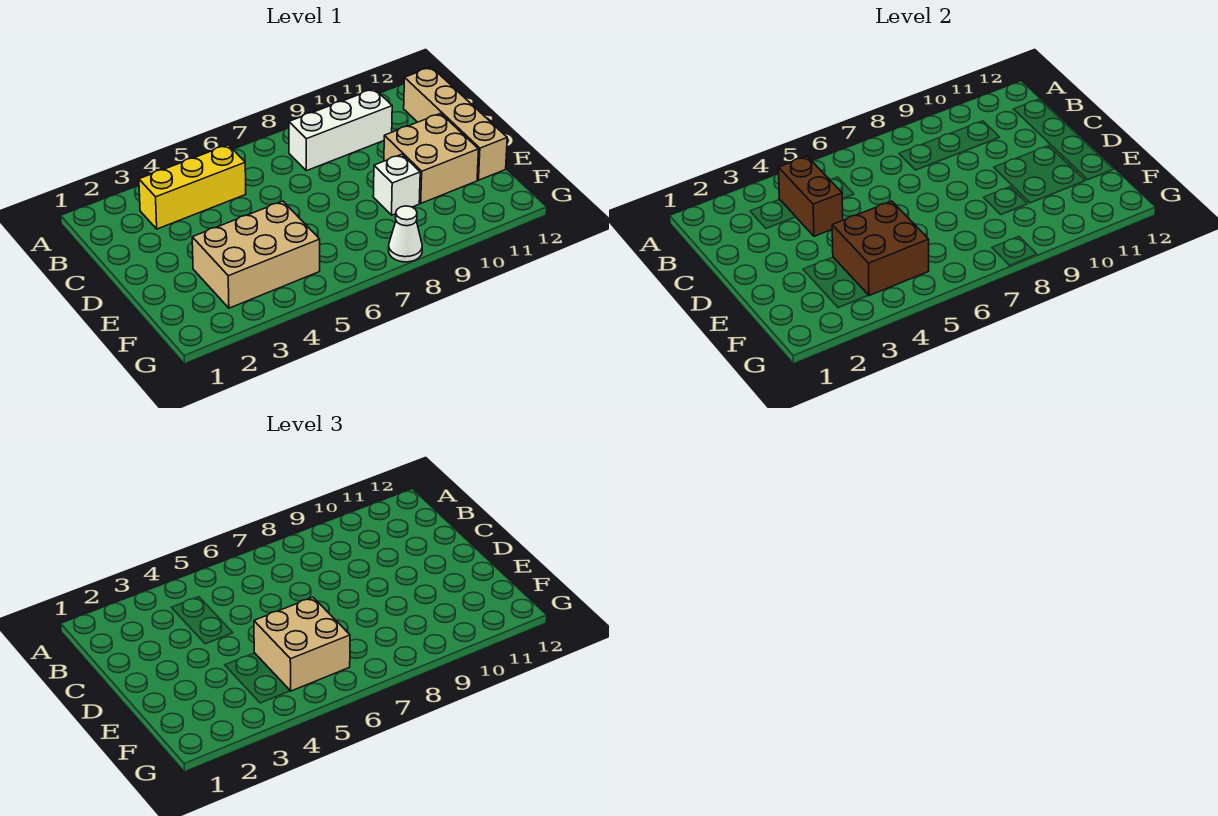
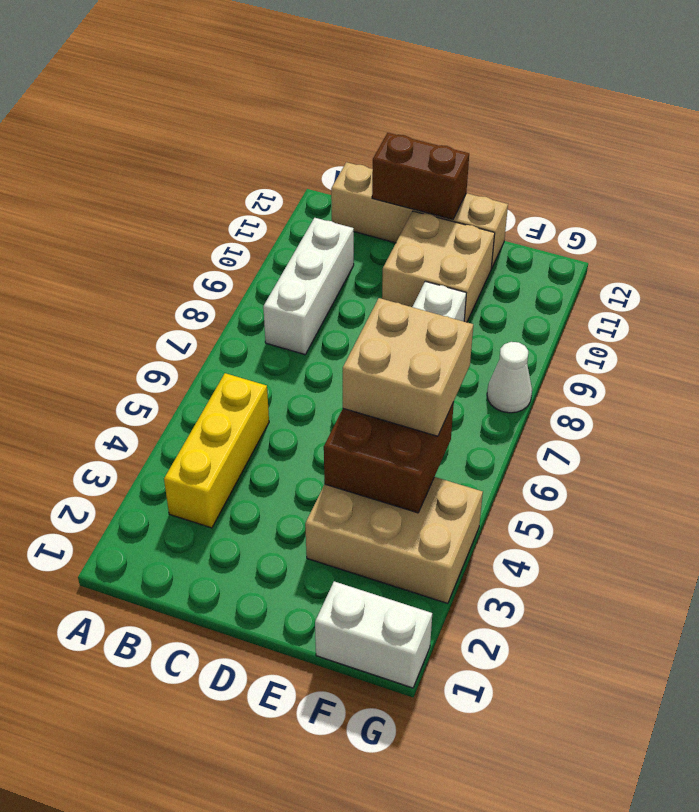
brown brick B4:C4 level 2 -> brown brick C12:D12 level 2
tan brick E3:F5 level 1 -> tan brick E3:G4 level 1
none -> white brick F1:G1 level 1

